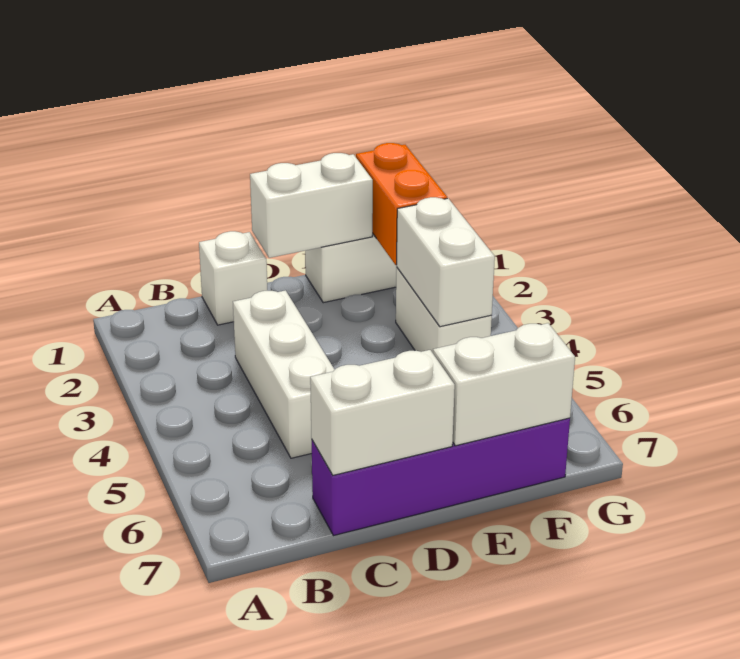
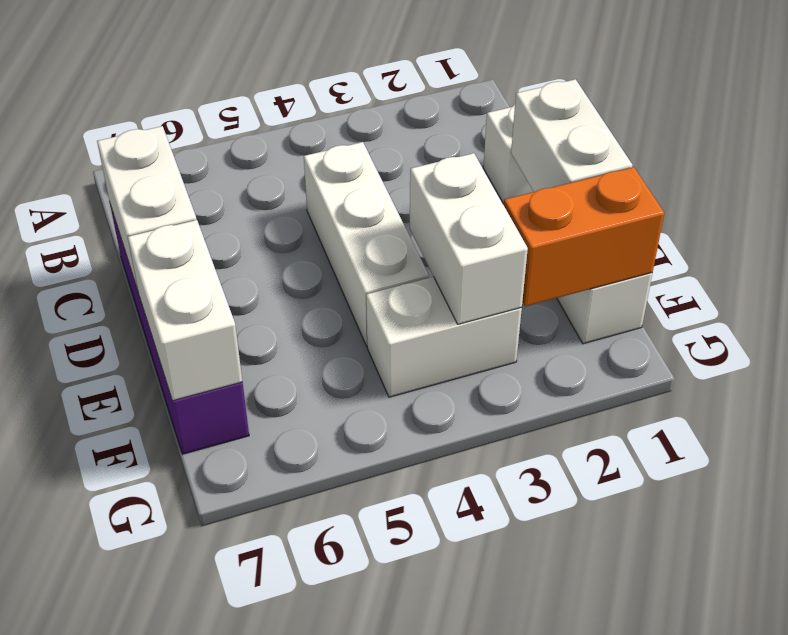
white brick C3:C5 level 1 -> white brick C4:E4 level 1
white brick F3:F4 level 2 -> white brick E3:F3 level 2

